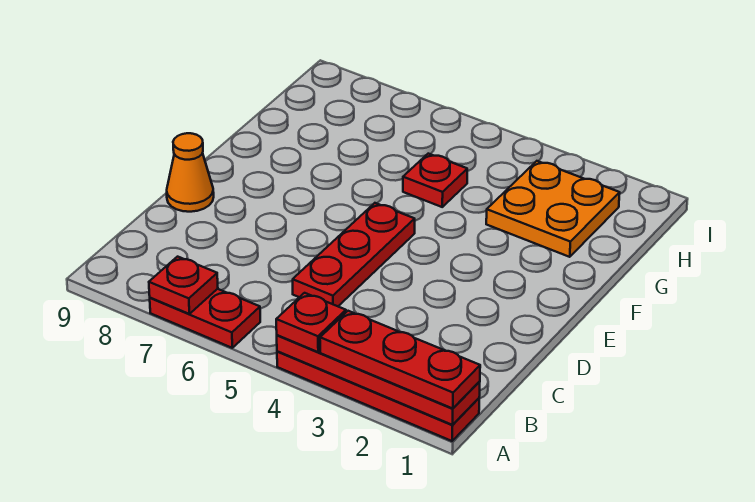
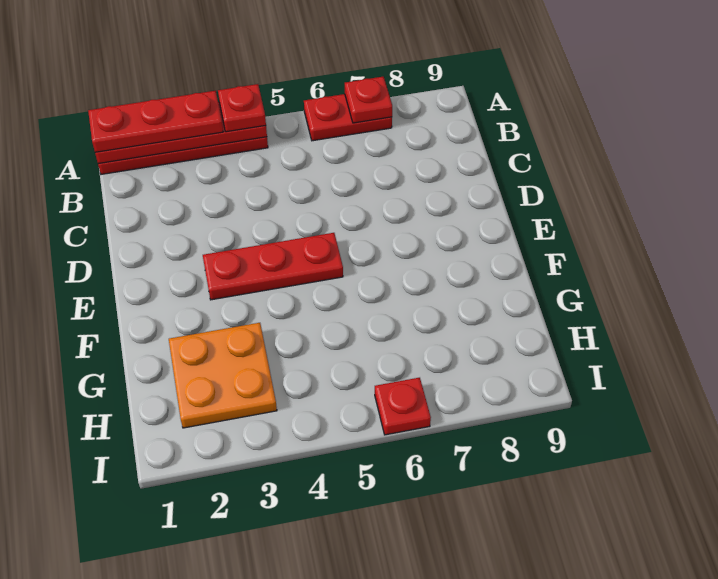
red plate C5:E5 level 1 -> red plate E3:E5 level 1
orange cone D9 level 1 -> none
red plate G5 level 1 -> red plate I6 level 1

